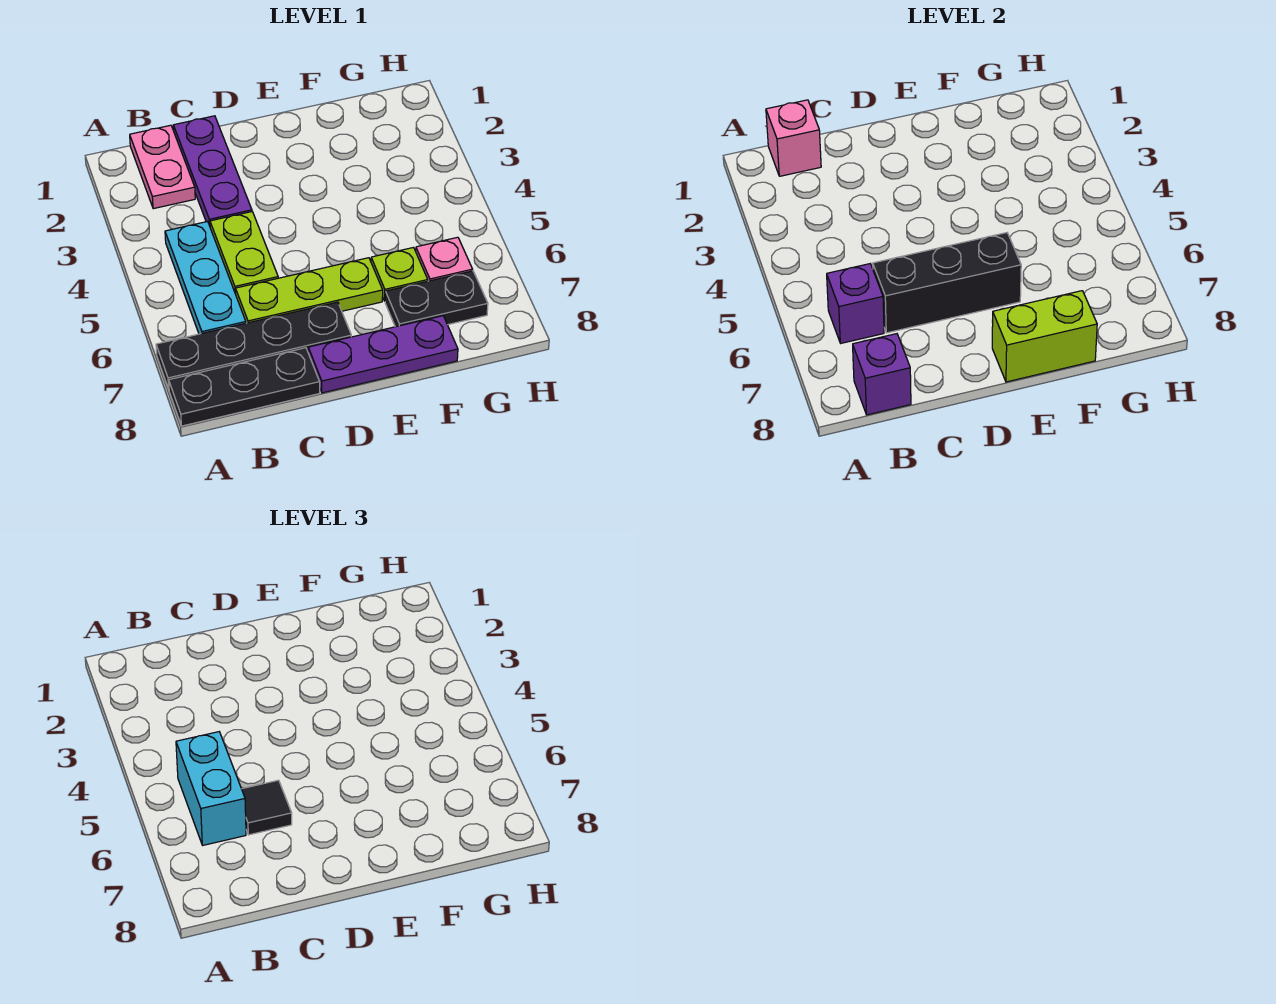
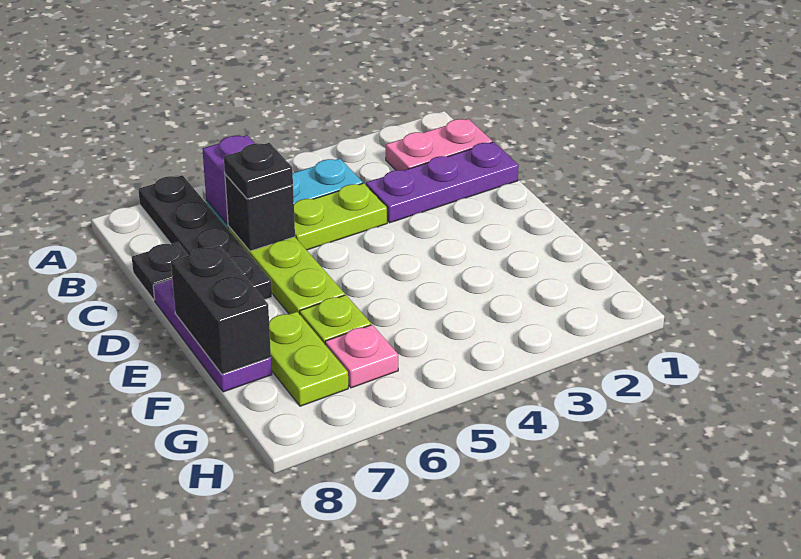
black plate A8:C8 level 1 -> black plate C8 level 1
pink brick B1 level 2 -> none
cyan brick B5:B6 level 3 -> none
purple brick B8 level 2 -> none
black brick C6:E6 level 2 -> black brick C6 level 2
black tile C6 level 3 -> black plate C6 level 3
lime brick E8:F8 level 2 -> black brick E8:F8 level 2
black plate F7:G7 level 1 -> lime plate F7:G7 level 1

